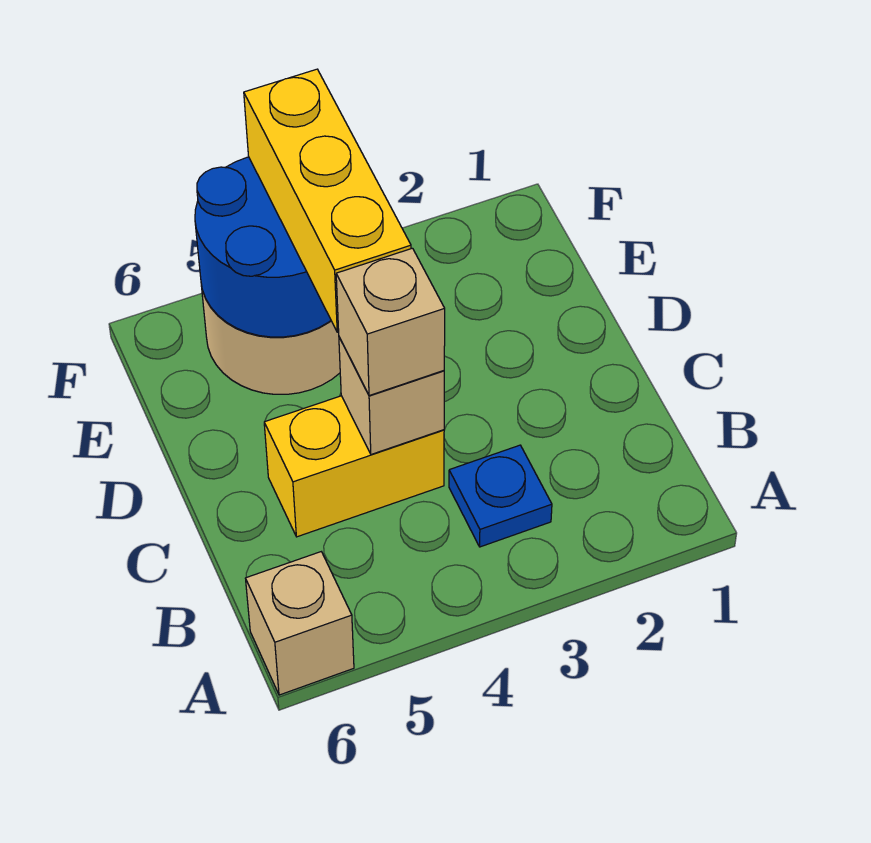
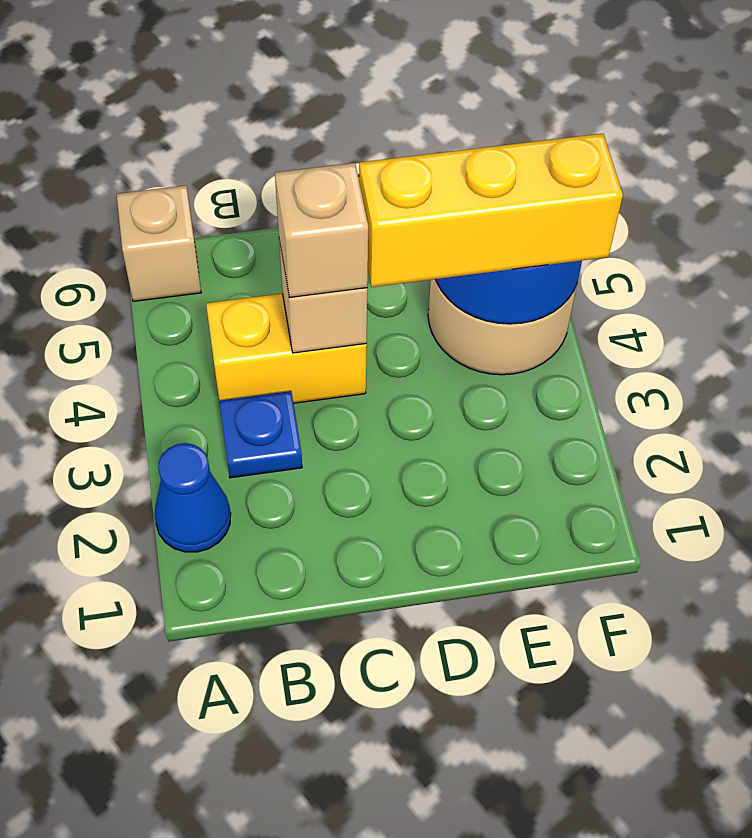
none -> blue cone A2 level 1
yellow brick C4:C5 level 1 -> yellow brick B4:C4 level 1

